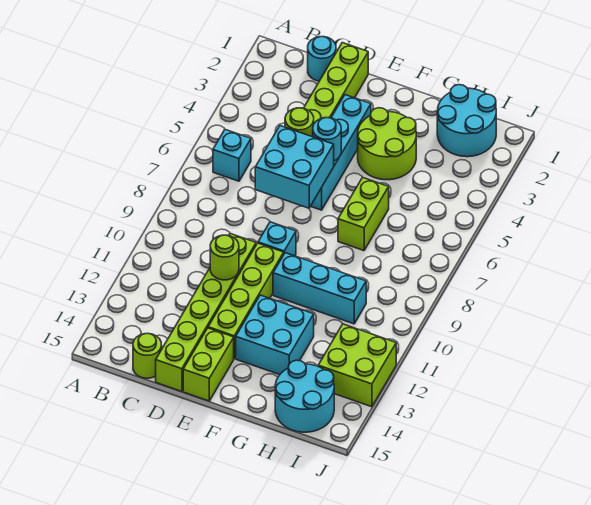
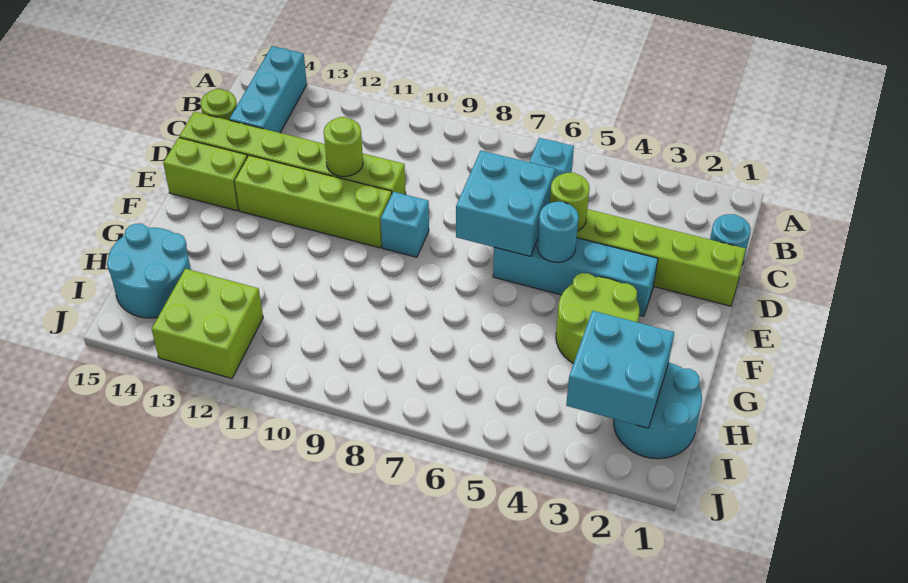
cyan brick F10:H10 level 1 -> cyan brick A14:C14 level 1
cyan brick F12:G13 level 1 -> cyan brick H2:I3 level 2
lime brick G6:G7 level 1 -> none

